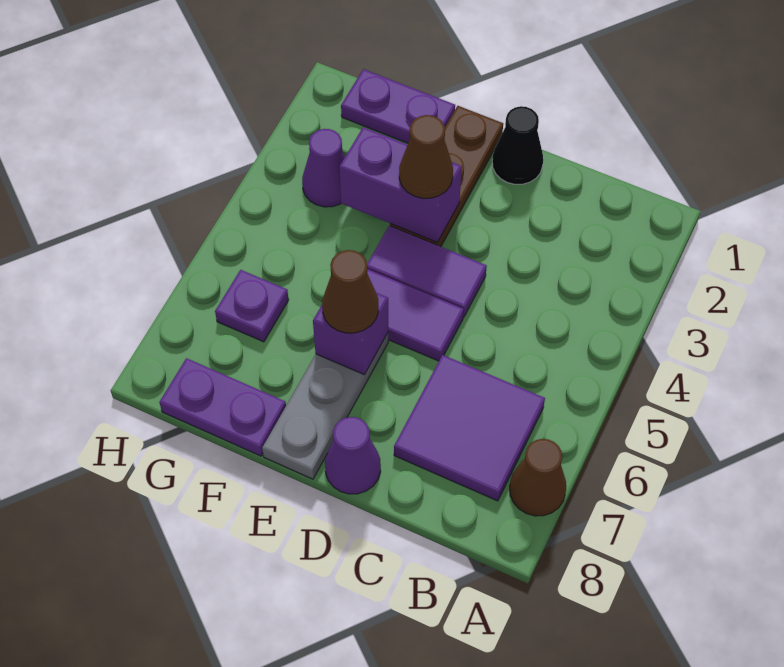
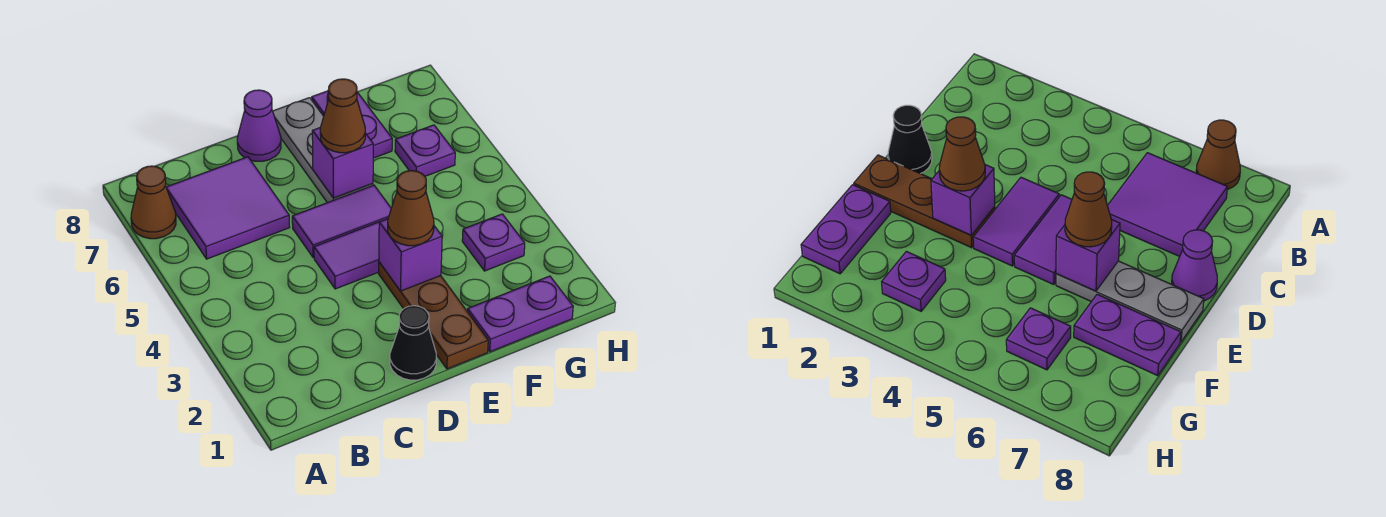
purple brick E3:F3 level 2 -> purple brick E3 level 2
purple plate F8:G8 level 1 -> purple plate F7:F8 level 1
purple cone G3 level 1 -> purple plate G3 level 1

